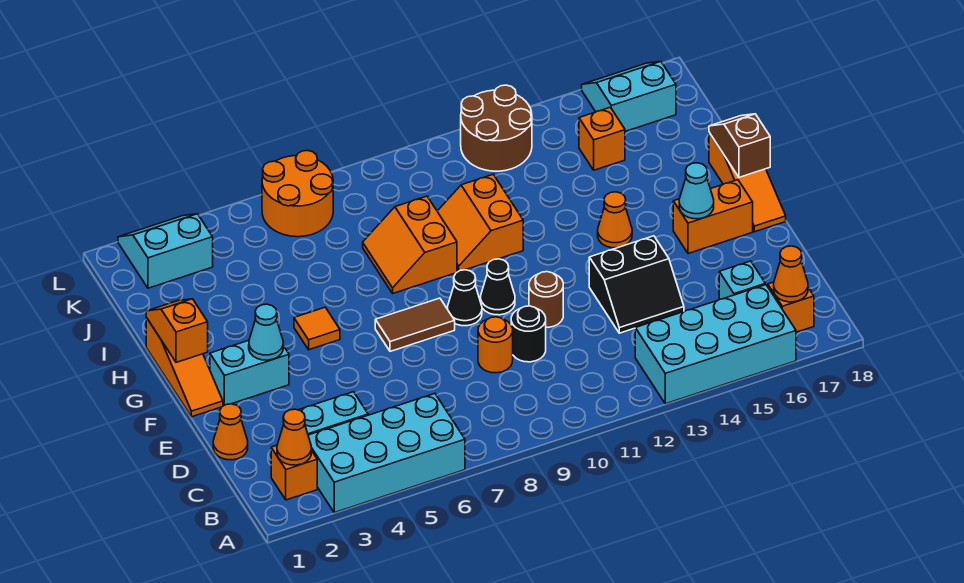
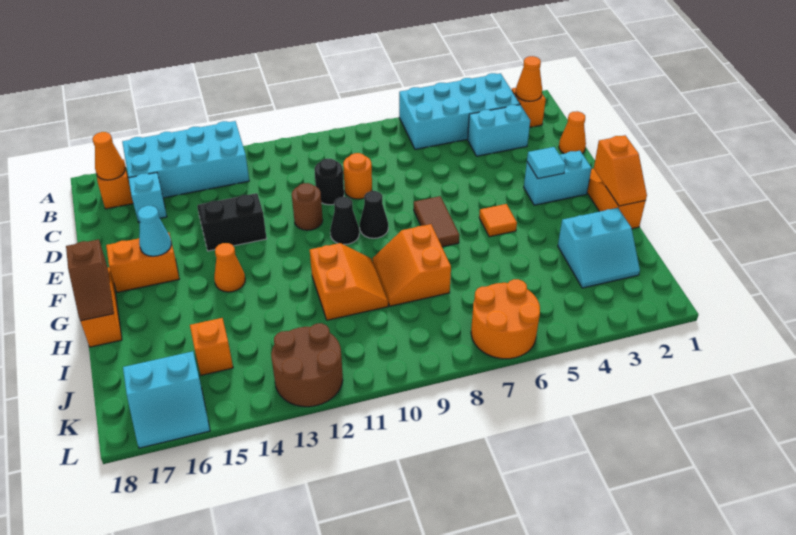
cyan cone F3 level 2 -> cyan tile F3 level 2
brown tile F7:F8 level 1 -> brown tile F7:G7 level 1
orange slope H8:I9 level 1 top 9 -> orange slope H8:I9 level 1 top 8
cyan slope K2:L3 level 1 top K -> cyan slope I2:J3 level 1 top I

